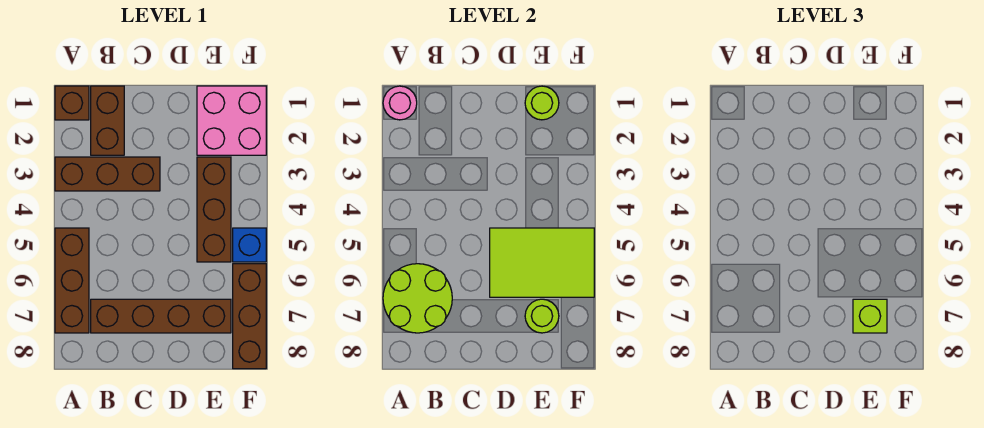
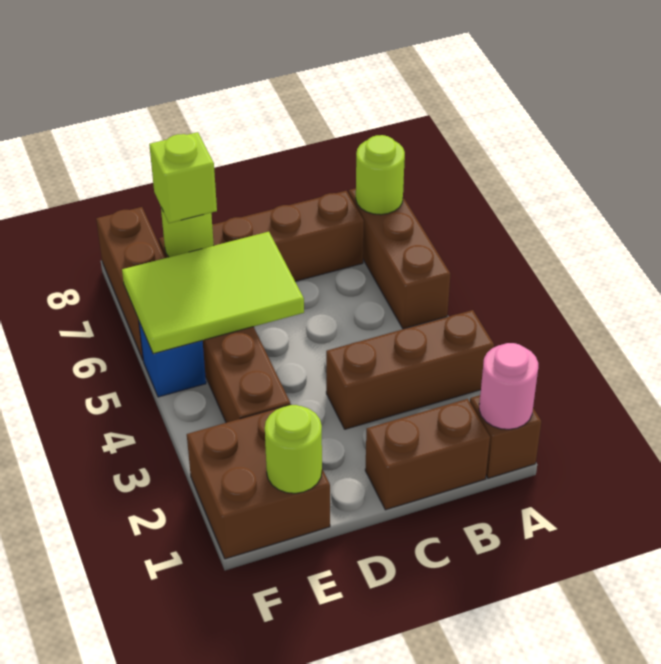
lime round brick A6:B7 level 2 -> lime round brick A7 level 2
brown brick B1:B2 level 1 -> brown brick B1:C1 level 1
pink brick E1:F2 level 1 -> brown brick E1:F2 level 1

